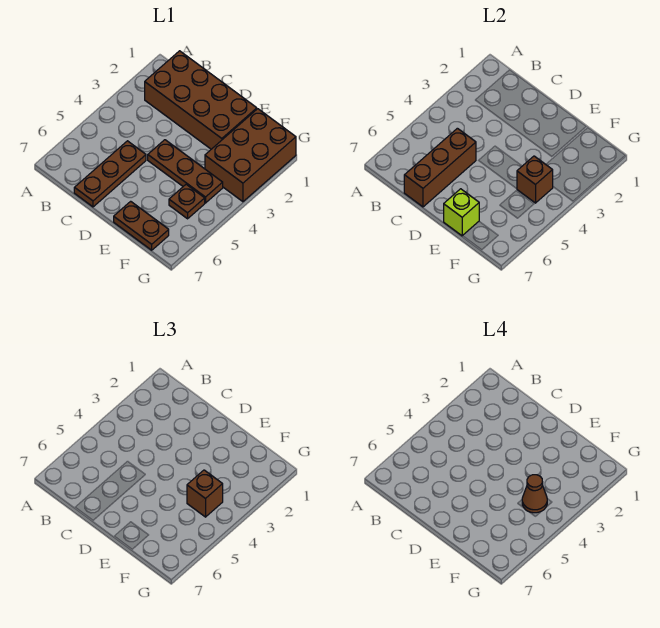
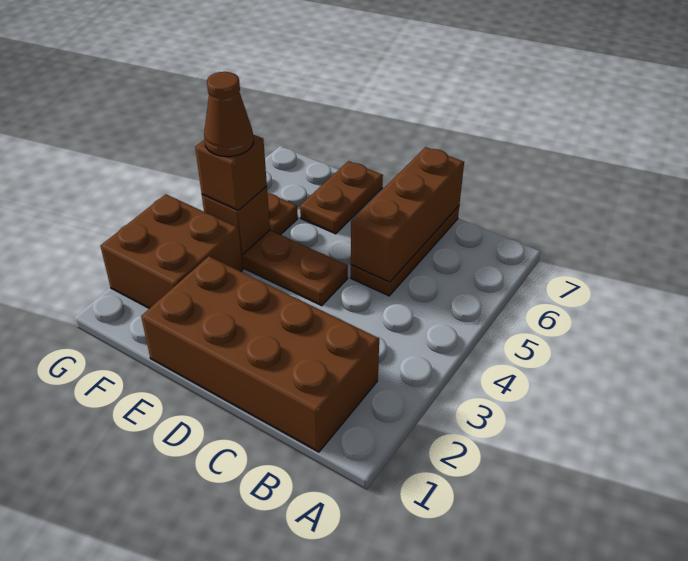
brown plate E7:F7 level 1 -> brown plate E6:E7 level 1
lime brick E7 level 2 -> none
brown brick F1:G3 level 1 -> brown brick F2:G3 level 1

